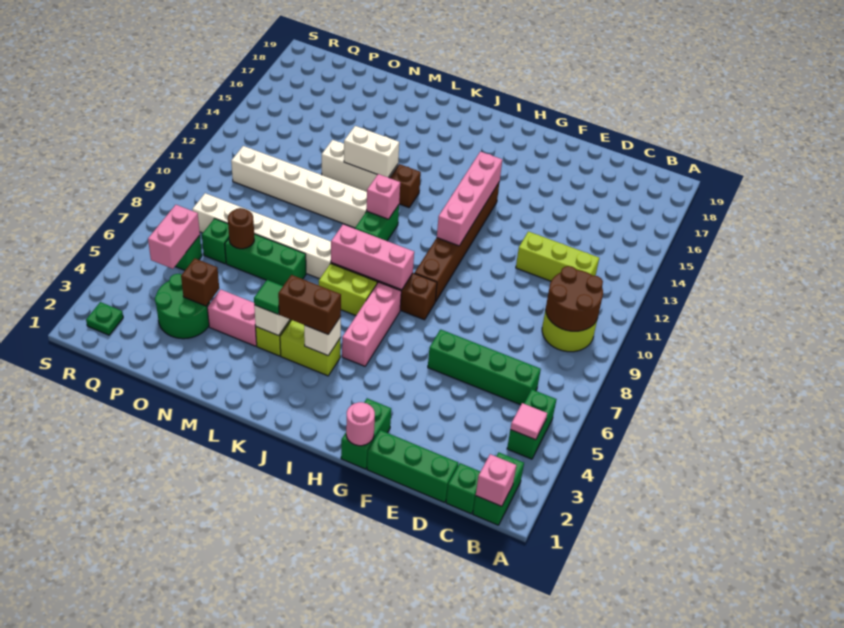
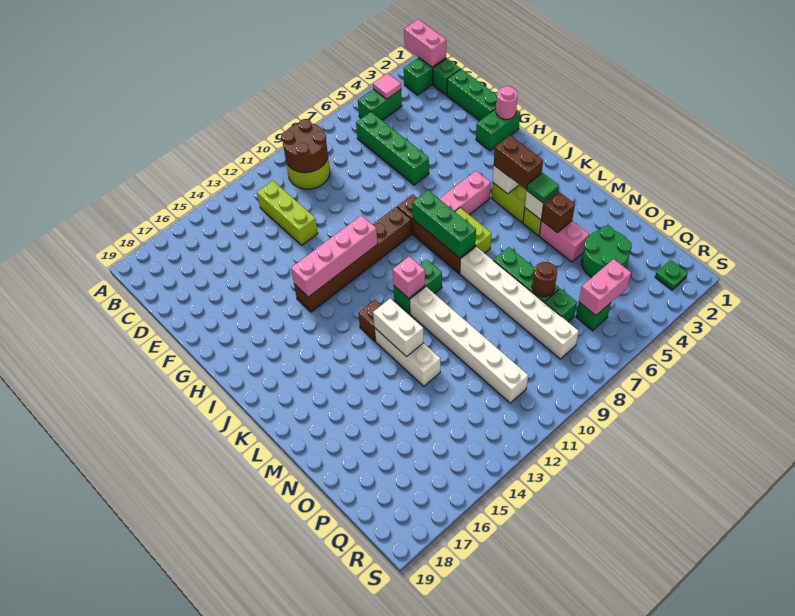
pink brick B1 level 2 -> pink brick A1:B1 level 2
pink brick I8:K8 level 2 -> green brick I8:K8 level 2
brown brick O4 level 2 -> brown brick M4 level 2

